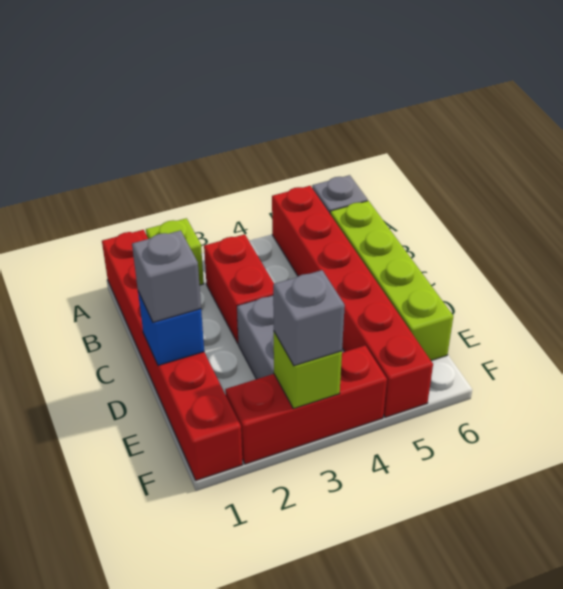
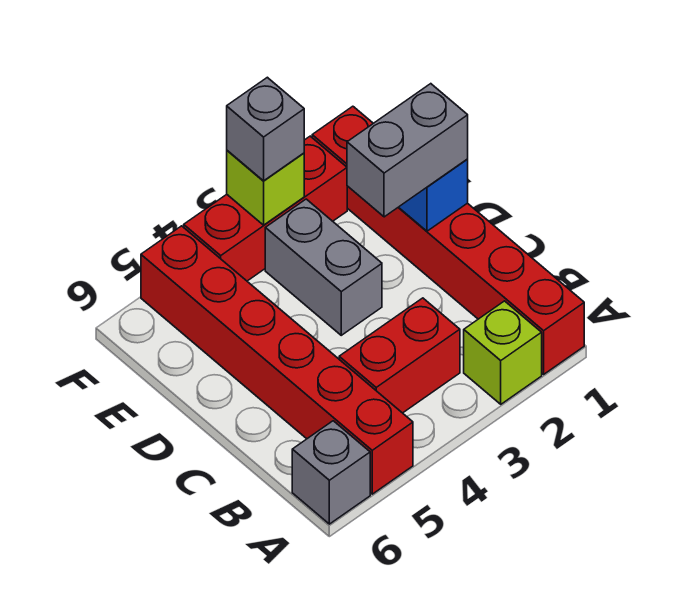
red brick B3:C3 level 1 -> red brick B3:B4 level 1
lime brick B6:E6 level 1 -> none
grey brick D1 level 3 -> grey brick D1:D2 level 3

